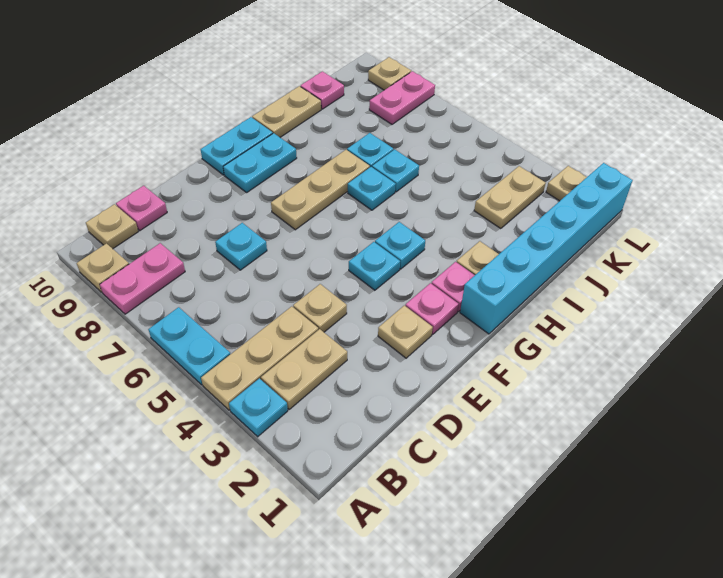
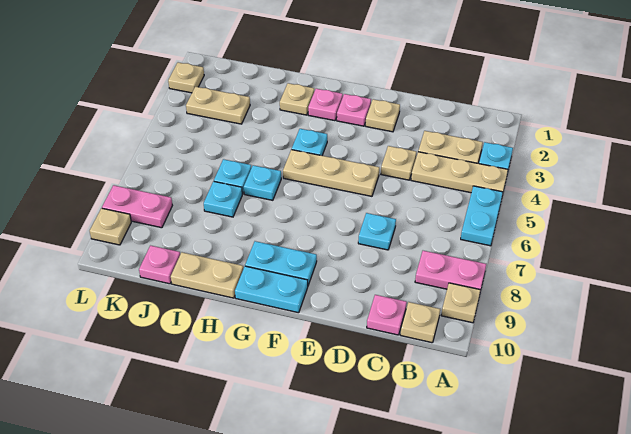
cyan plate F4 level 1 -> none
tan plate F7:H7 level 1 -> tan plate E5:G5 level 1
cyan brick G1:L1 level 1 -> none

